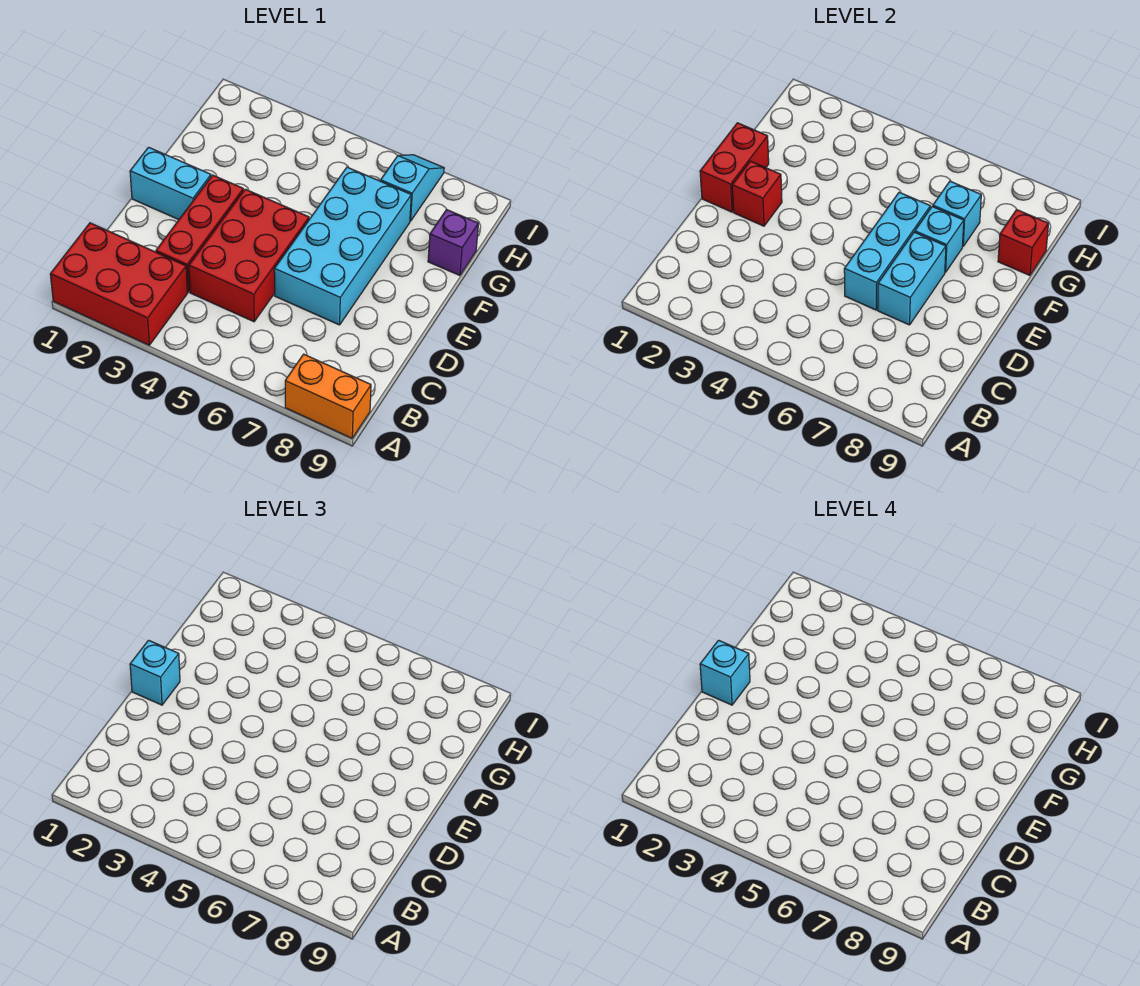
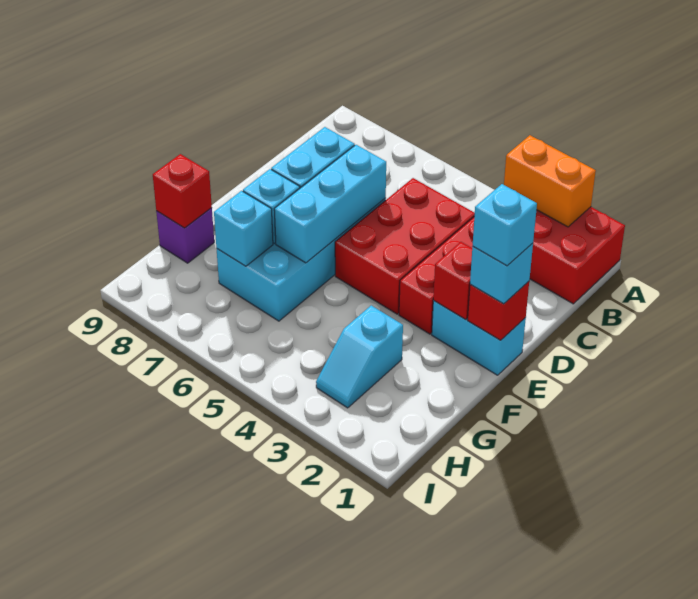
orange brick A8:A9 level 1 -> orange brick A2:A3 level 2
red brick E1:F1 level 2 -> red brick E1 level 2
cyan slope H7:I7 level 1 top H -> cyan slope G3:H3 level 1 top G

